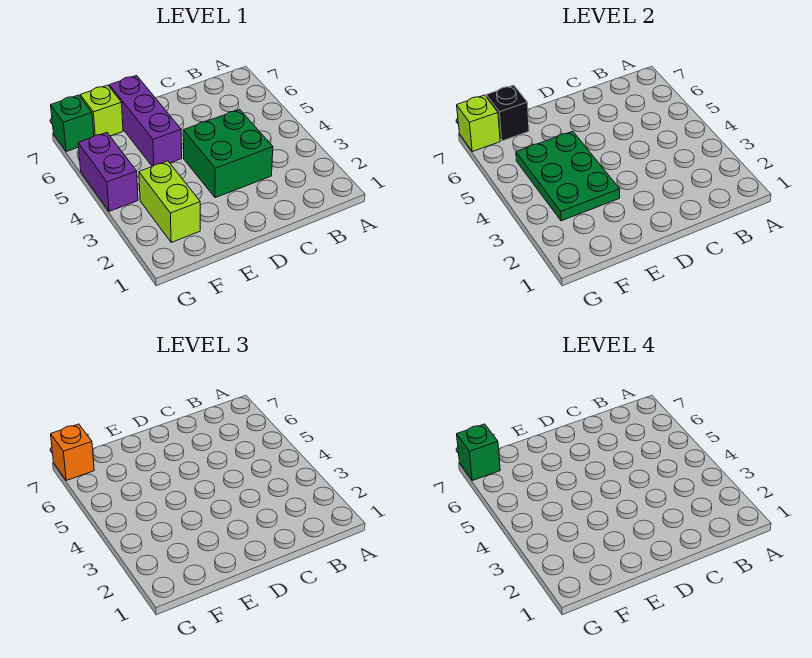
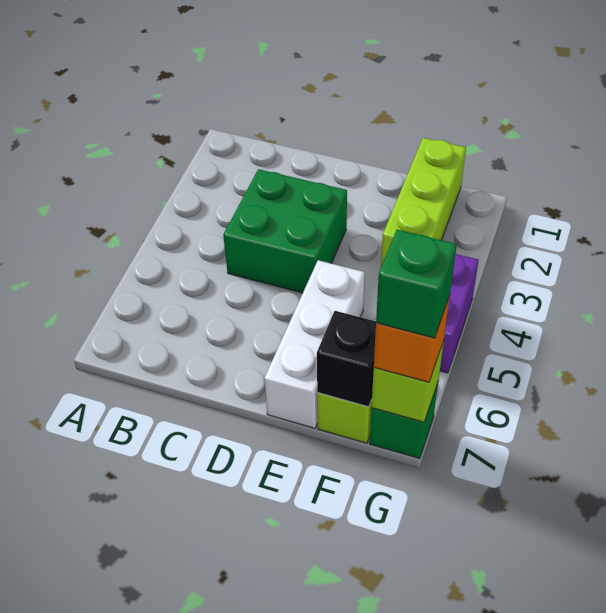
green plate E3:F5 level 2 -> none
purple brick E5:E7 level 1 -> white brick E5:E7 level 1
lime brick F2:F3 level 1 -> lime brick F1:F3 level 1

